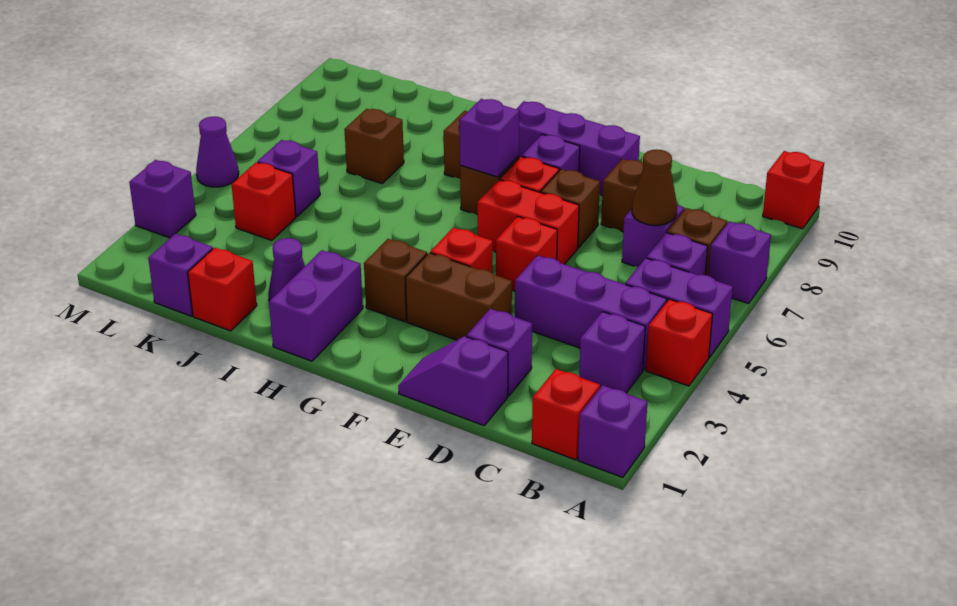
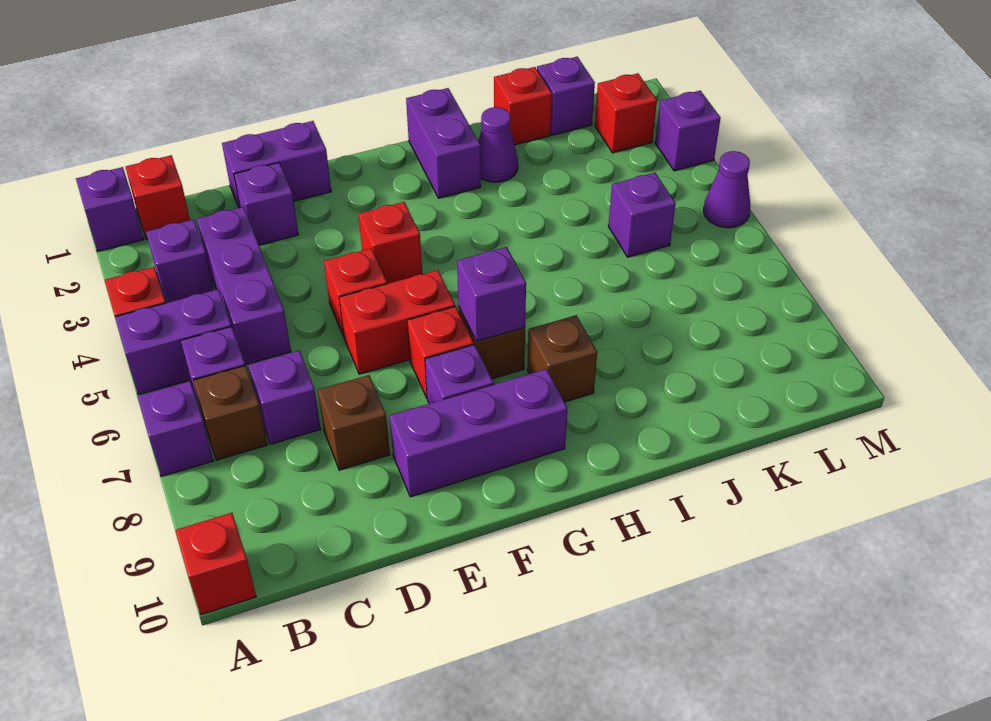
purple brick B4:D4 level 1 -> purple brick C3:C5 level 1
brown cone C7 level 2 -> none
purple slope D1:E1 level 1 top D -> purple brick D1:E1 level 1
brown brick E3:F3 level 1 -> none
brown brick E7 level 1 -> none
brown brick G3 level 1 -> none
brown brick J7 level 1 -> none
red brick K4 level 1 -> red brick L2 level 1

